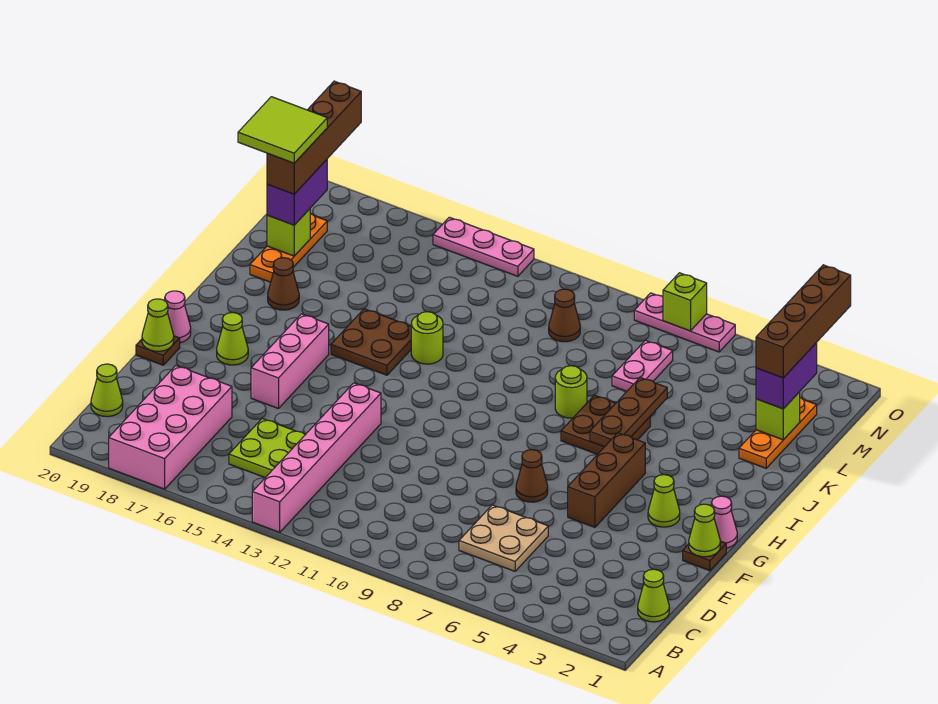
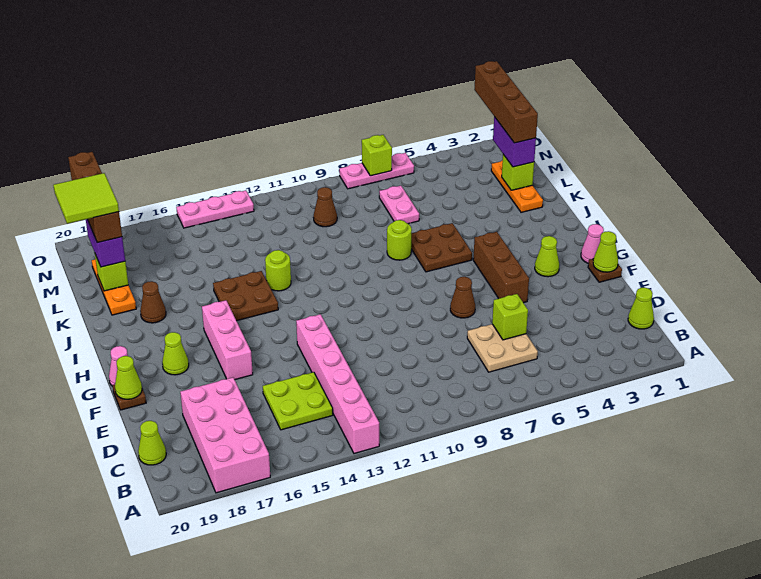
none -> lime brick D6 level 2
brown plate I6:K6 level 2 -> none

